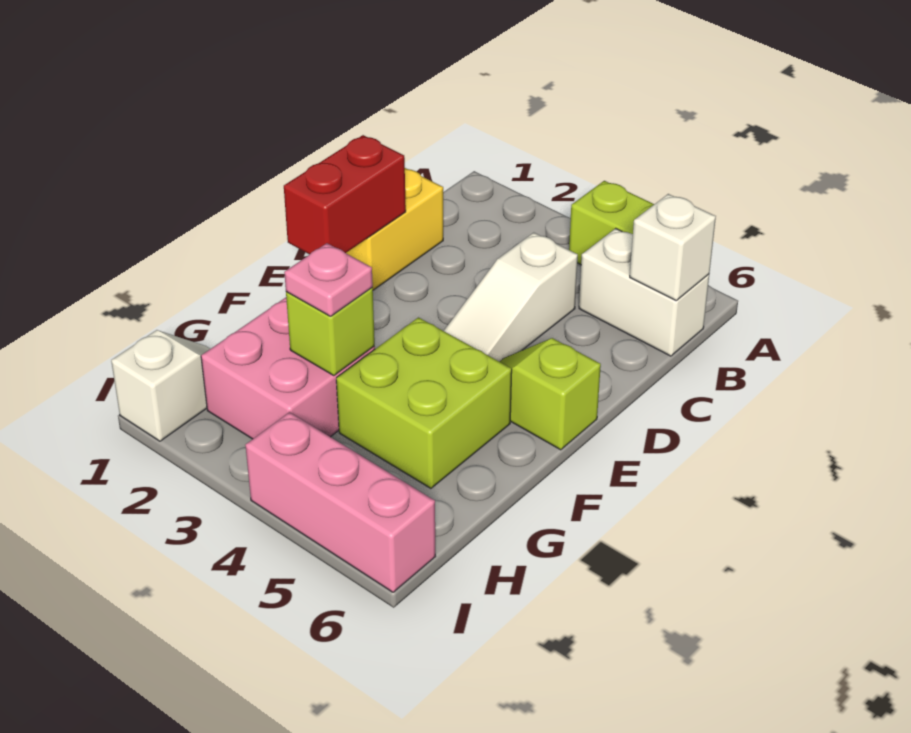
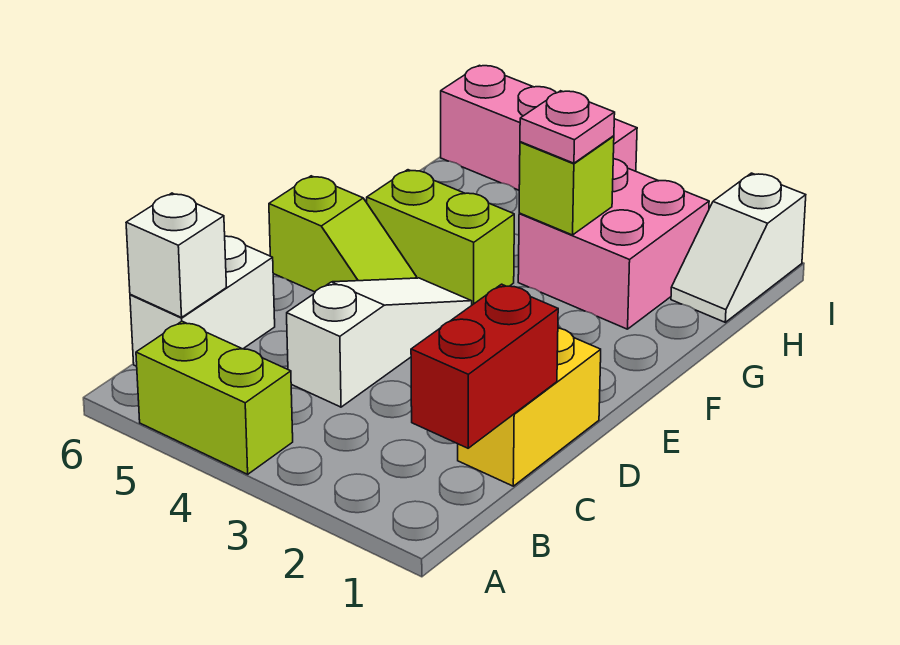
white brick B5:B6 level 1 -> white brick B6:C6 level 1
red brick D1:E1 level 2 -> red brick B1:C1 level 2
lime brick F4:G5 level 1 -> lime brick F4:F5 level 1

